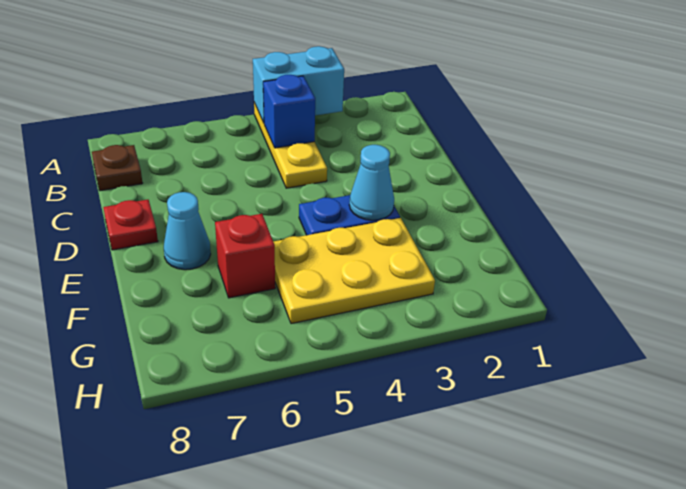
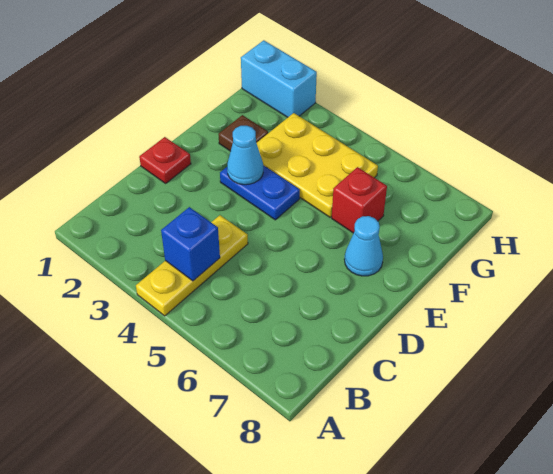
cyan brick A3:A4 level 2 -> cyan brick H1:H2 level 1
brown plate B8 level 1 -> brown plate F2 level 1
red plate D8 level 1 -> red plate D1 level 1

